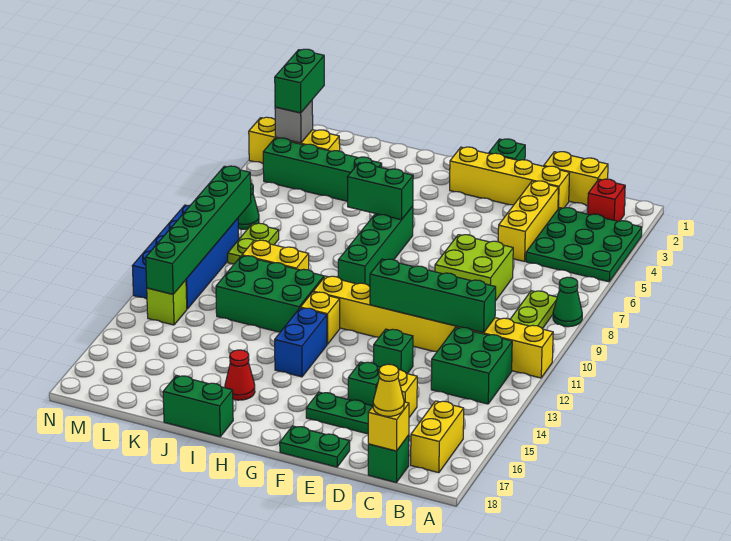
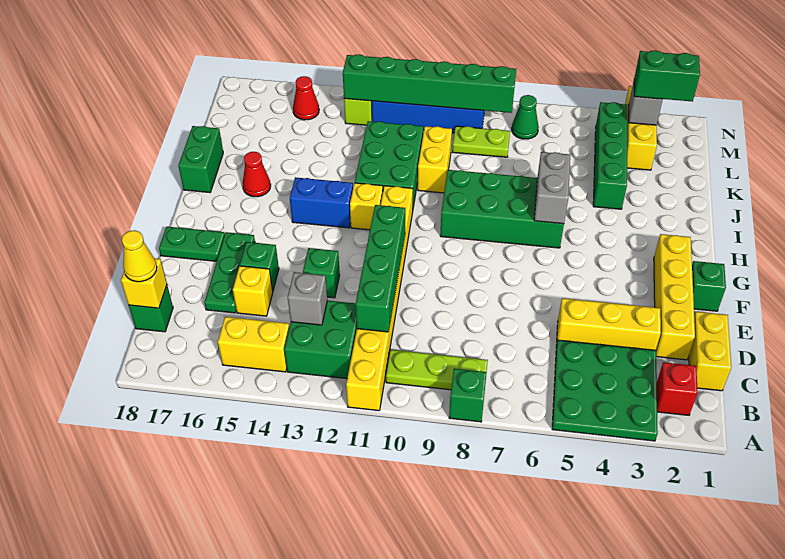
green cone A8 level 1 -> green brick A8 level 1
yellow brick B16:B17 level 1 -> yellow brick B14:B15 level 1
none -> grey brick C13 level 2
lime brick D7:E8 level 1 -> none
green plate E18:F18 level 1 -> green plate F17:F18 level 1
green brick H6:H9 level 1 -> green brick H6:I9 level 1
green brick H6:I6 level 2 -> grey brick H6:I6 level 2
none -> red cone M15 level 1

